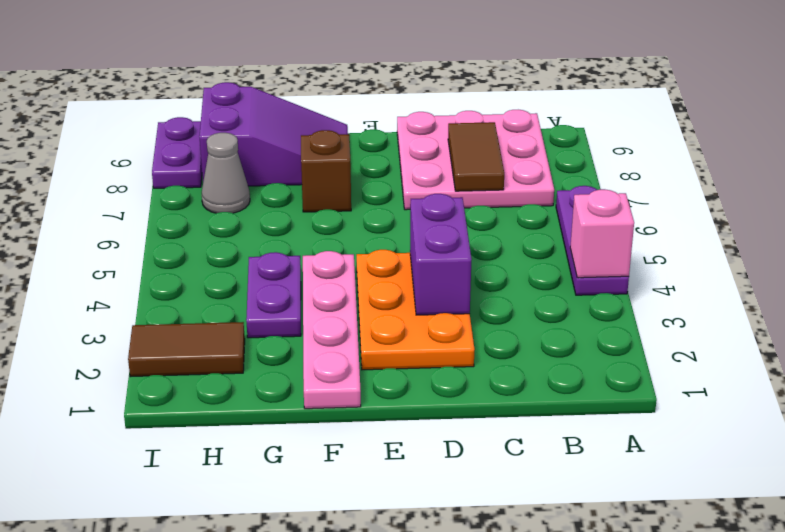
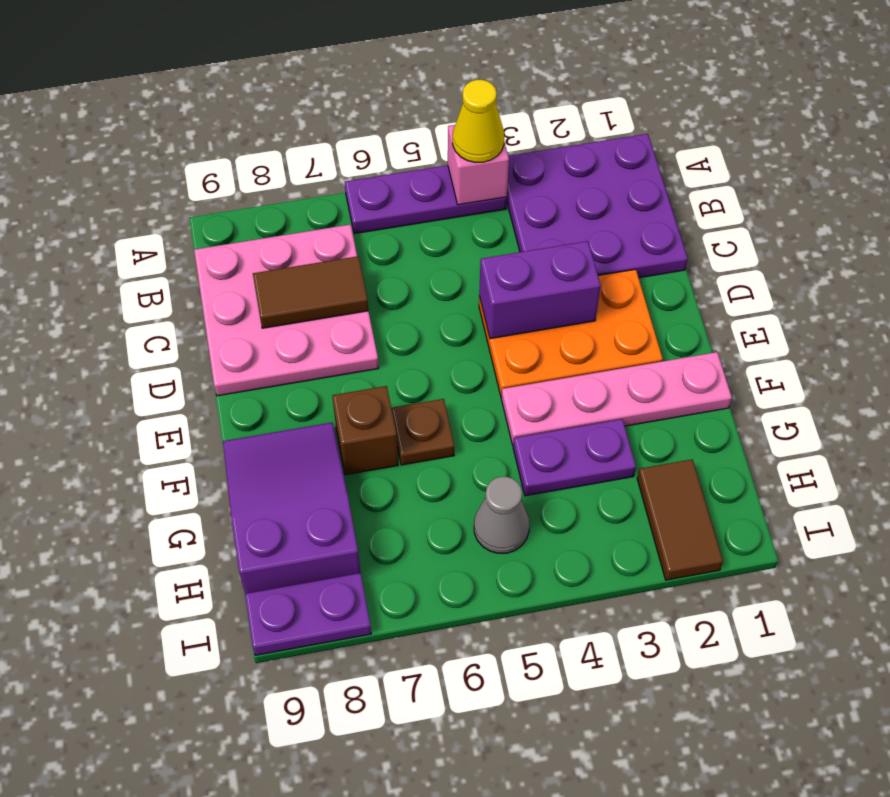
none -> purple plate A1:C3 level 1
none -> yellow cone A4 level 3
none -> brown plate F6 level 1
grey cone H7 level 1 -> grey cone H5 level 1

